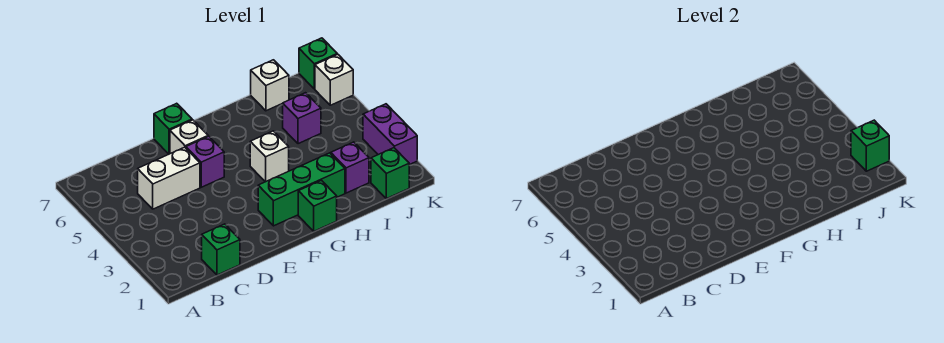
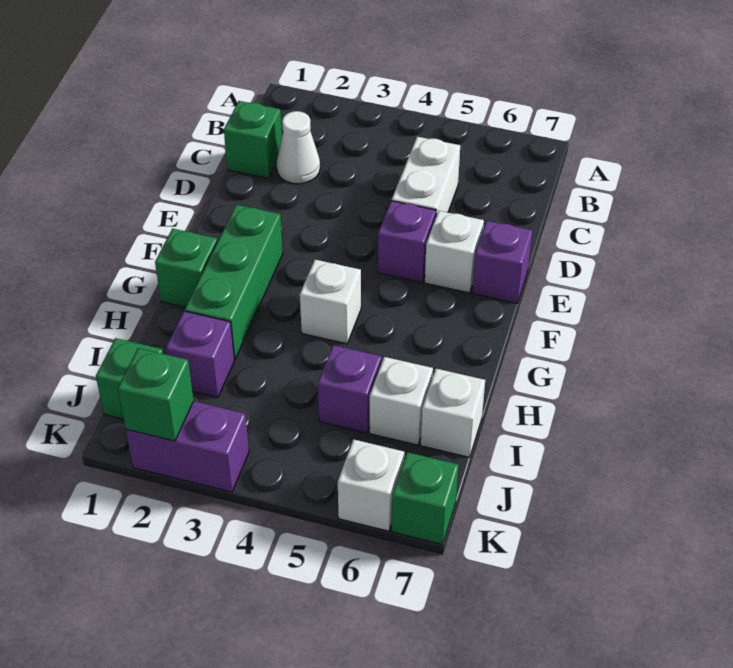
none -> white cone C2 level 1
green brick E7 level 1 -> purple brick E7 level 1
none -> white brick I6 level 1

